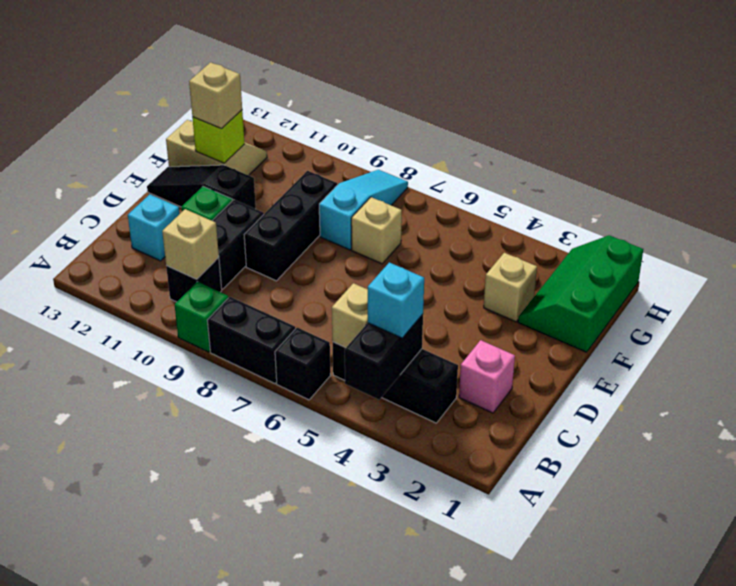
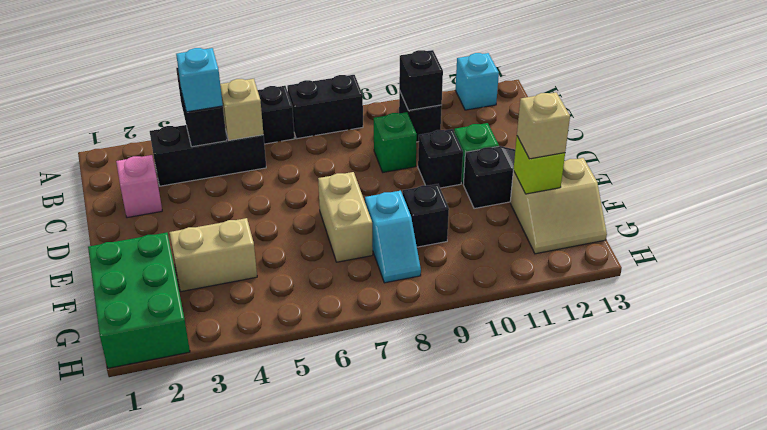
green brick A9 level 1 -> green brick C9 level 1
tan brick B10 level 2 -> black brick B10 level 2
black brick C10:D10 level 1 -> black brick D10 level 1
cyan brick C12 level 1 -> cyan brick A12 level 1
black brick D9:F9 level 1 -> black brick F9 level 1
green slope F1:H2 level 1 top 1 -> green brick F1:H2 level 1
tan brick F3 level 1 -> tan brick F3:F4 level 1
tan brick F7 level 1 -> tan brick E7:F7 level 1
cyan slope F8:H8 level 1 top F -> cyan slope F8:G8 level 1 top F

